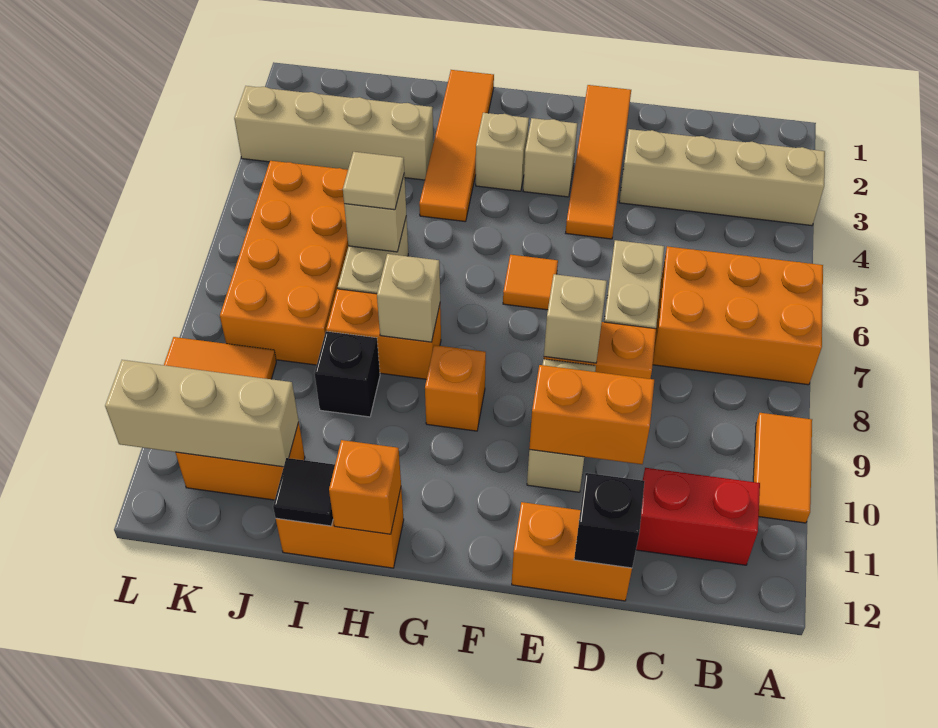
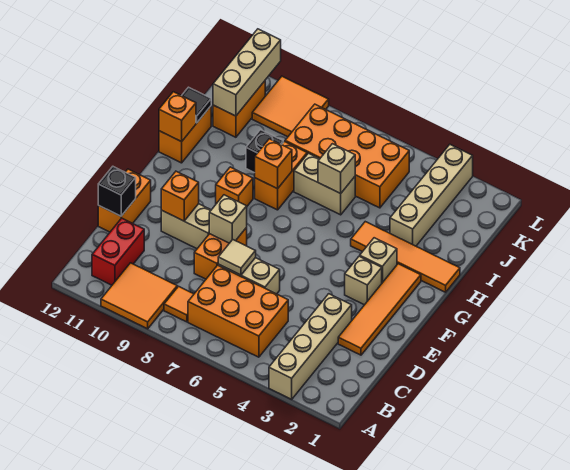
orange brick A6:C7 level 1 -> orange brick B5:C7 level 1
orange tile A9:A10 level 1 -> orange tile A9:B10 level 1
orange brick D10:E10 level 2 -> orange brick E10 level 2
orange tile E1:E4 level 1 -> orange tile D2:G2 level 1
orange tile F6 level 1 -> orange tile B8 level 1
tan brick H8 level 2 -> orange brick H8 level 2
tan tile I6 level 3 -> tan tile D7 level 2

